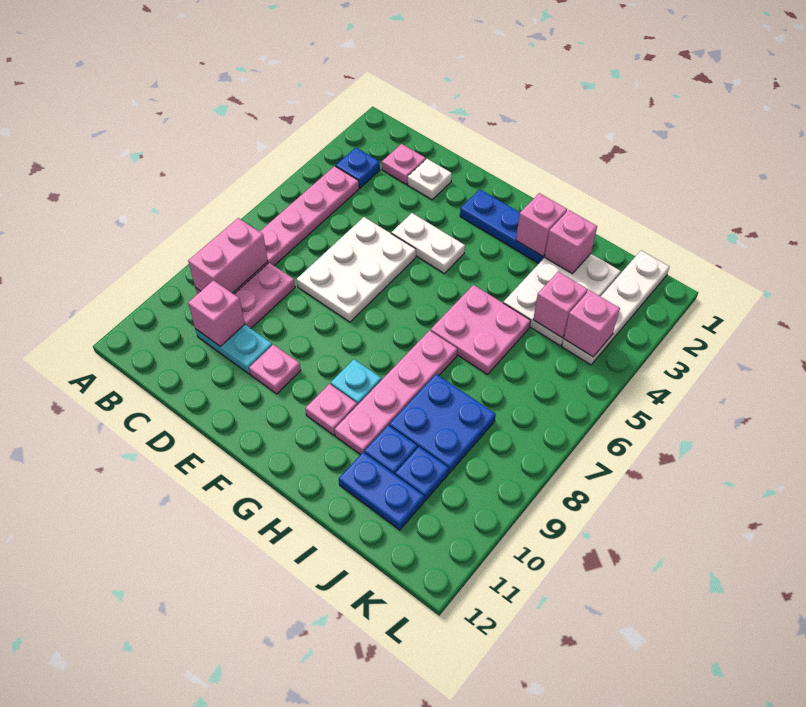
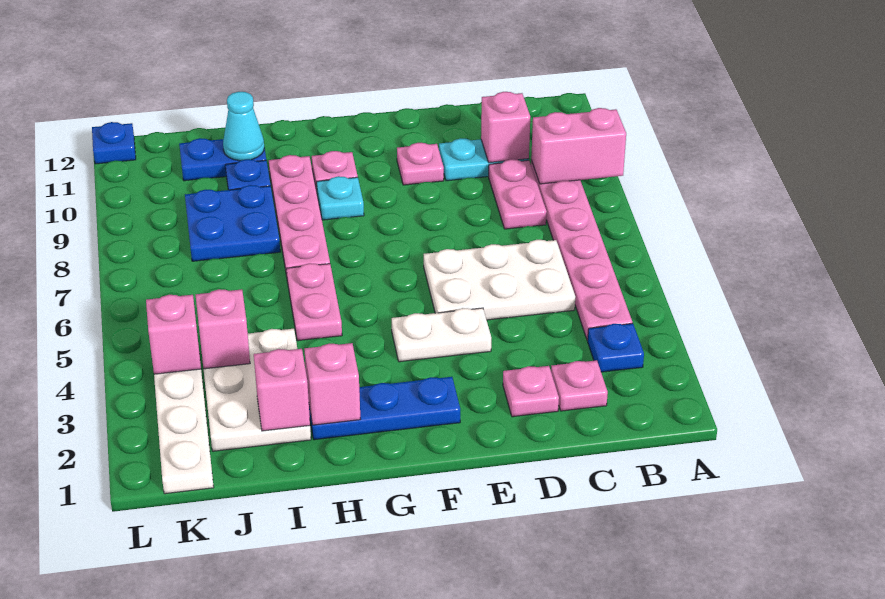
pink brick B8:B9 level 2 -> pink brick A9:B9 level 2
white plate D2 level 1 -> pink plate D2 level 1
white plate D5:E7 level 1 -> white plate C5:E6 level 1
pink plate H5:I6 level 1 -> pink plate H5:H6 level 1
none -> cyan cone I11 level 2
blue plate J10 level 1 -> blue plate L12 level 1

